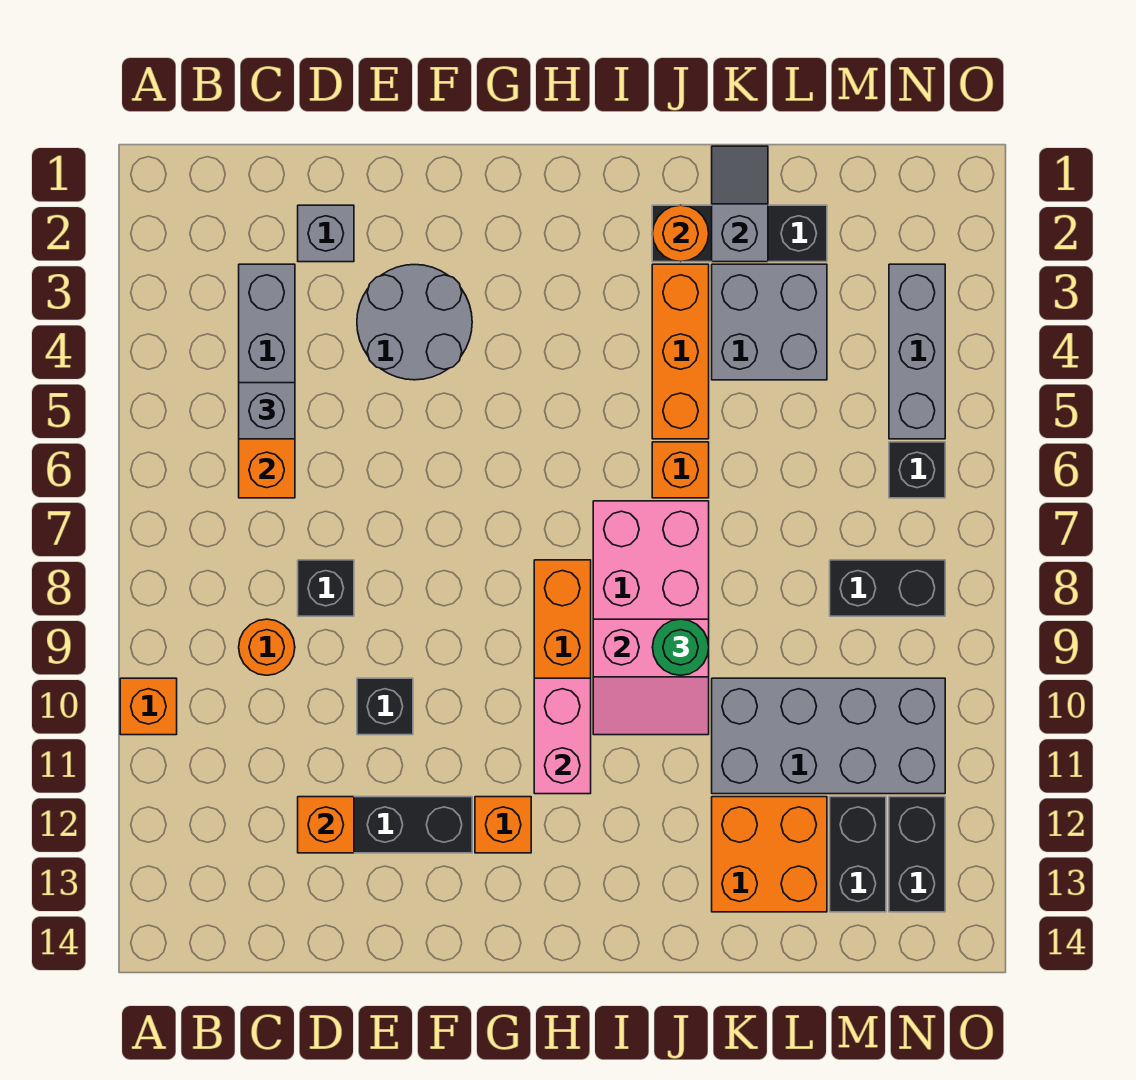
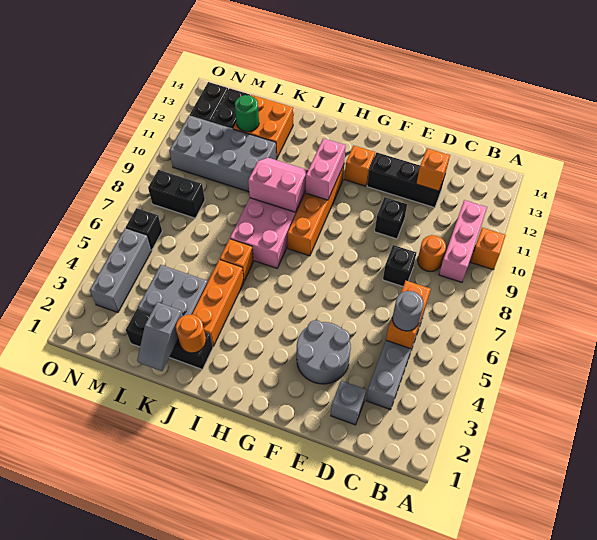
none -> pink brick B9:B11 level 1
grey brick C5 level 3 -> grey round brick C5 level 3
green round brick J9 level 3 -> green round brick L12 level 2

